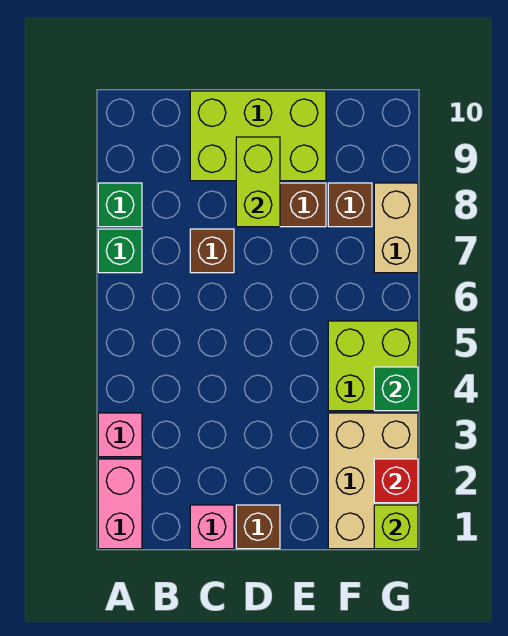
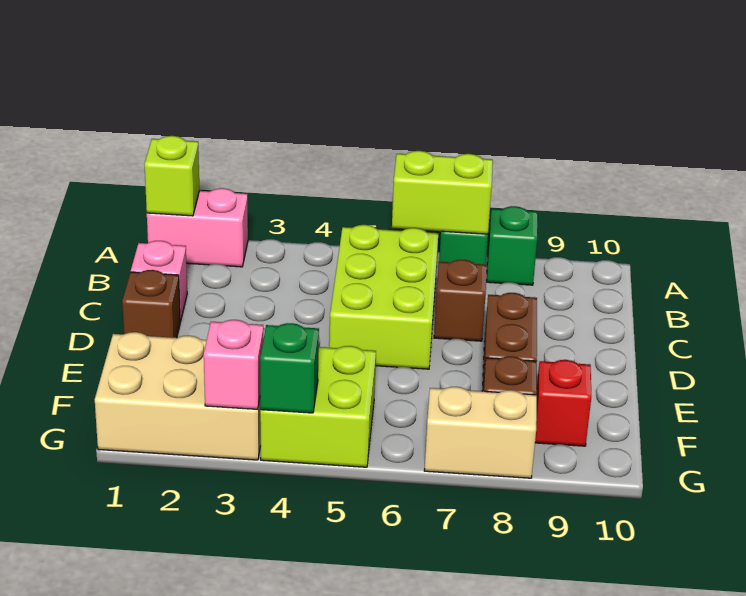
pink brick A3 level 1 -> pink brick G3 level 2
lime brick C9:E10 level 1 -> lime brick B5:D6 level 1
lime brick D8:D9 level 2 -> lime brick A6:A7 level 2
lime brick G1 level 2 -> lime brick A1 level 2
red brick G2 level 2 -> red brick F9 level 1

